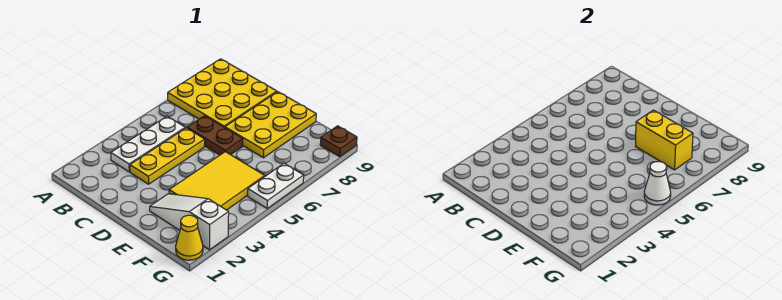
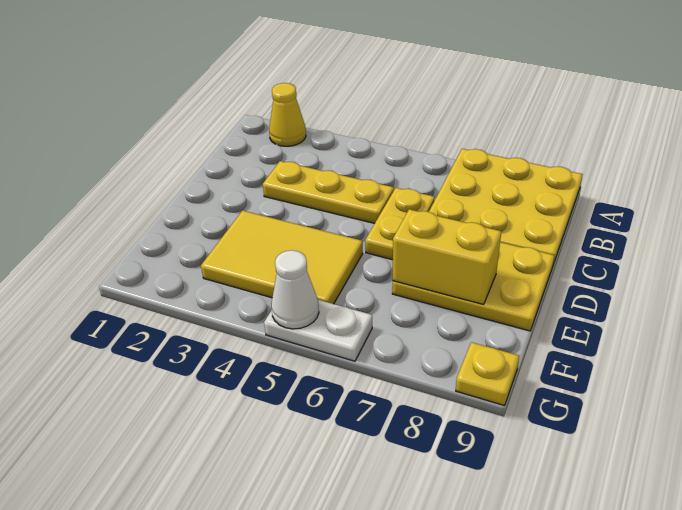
white plate B3:B5 level 1 -> none
brown plate C6:D6 level 1 -> yellow plate C6:D6 level 1
white slope E2:G2 level 1 top G -> none
yellow brick E7:F7 level 2 -> yellow brick E7:E8 level 2
yellow cone G1 level 1 -> yellow cone A2 level 1
brown plate G9 level 1 -> yellow plate G9 level 1

